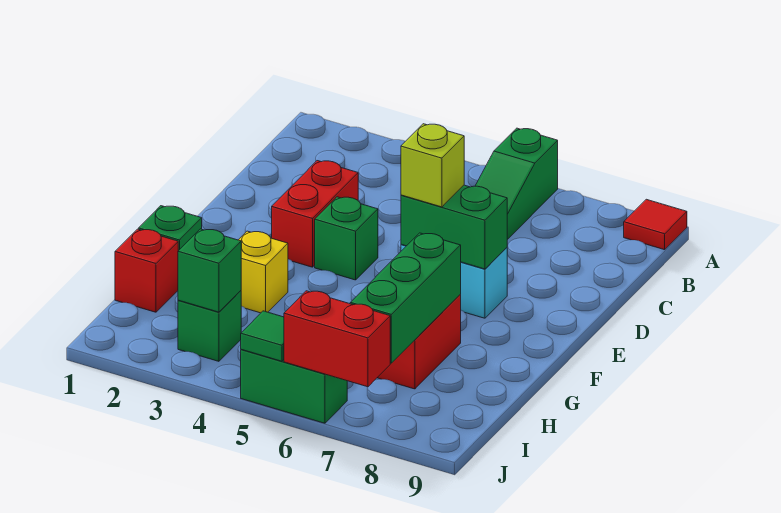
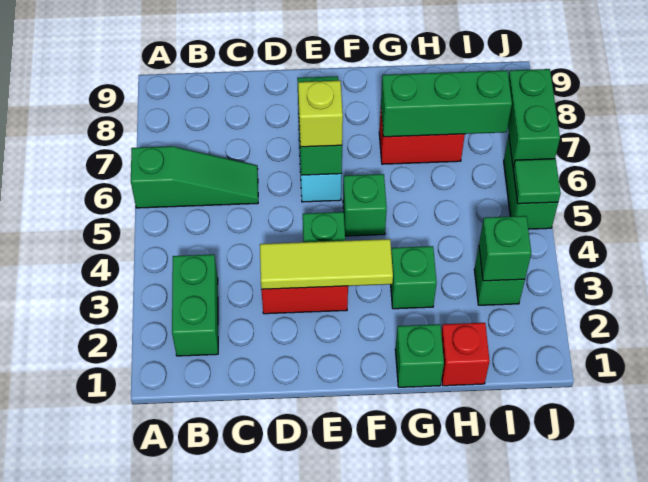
red tile A9 level 1 -> none
none -> green brick B2:B3 level 1
none -> lime tile D3:F3 level 2
none -> green brick F5 level 1
yellow brick G3 level 1 -> green brick G3 level 1
red brick J6:J7 level 2 -> green brick J6:J7 level 2

